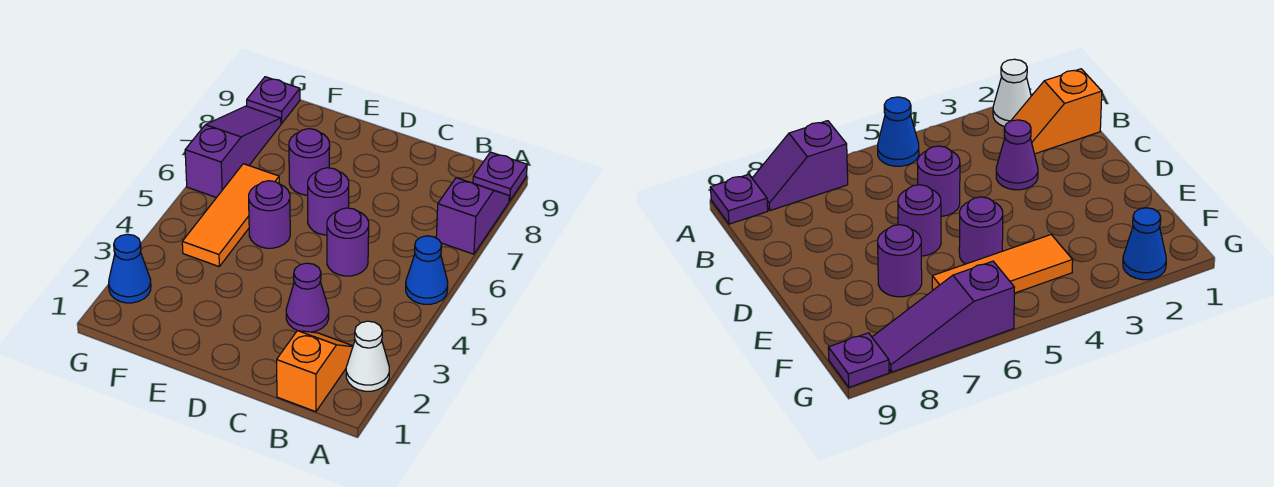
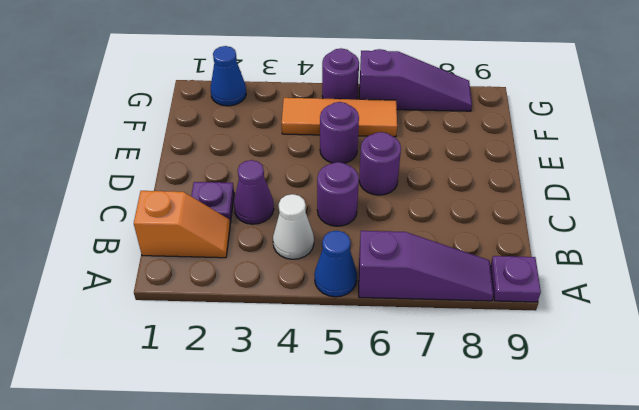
white cone A2 level 1 -> white cone B4 level 1
purple slope A7:A8 level 1 top 7 -> purple slope A6:A8 level 1 top 6
purple round brick E7 level 1 -> purple round brick G5 level 1
purple plate G9 level 1 -> purple plate C2 level 1

